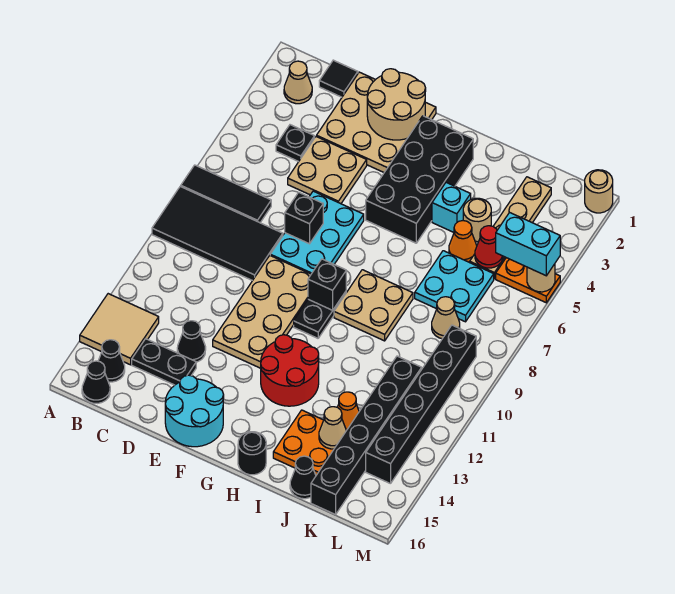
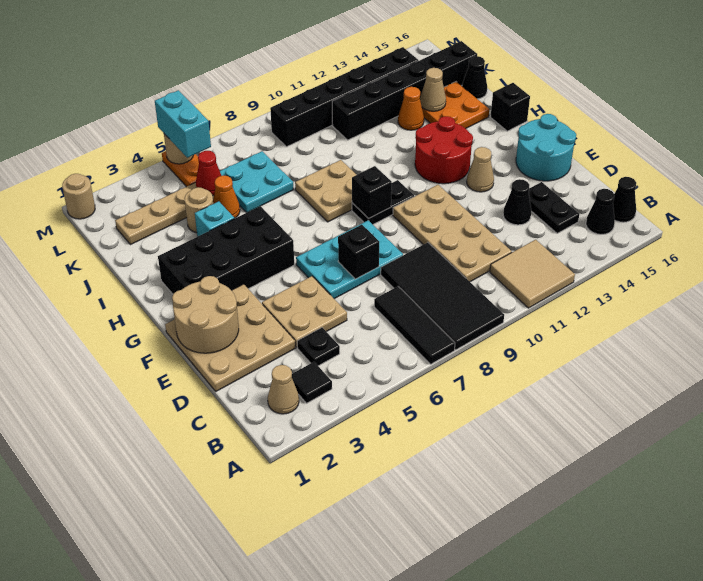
tan tile A13:B14 level 1 -> tan tile A11:B12 level 1
black tile C1 level 1 -> black tile B3 level 1
tan plate E9:F12 level 1 -> tan plate C10:F11 level 1
black round brick H16 level 1 -> black brick H16 level 1
tan cone K8 level 1 -> tan cone F13 level 1

